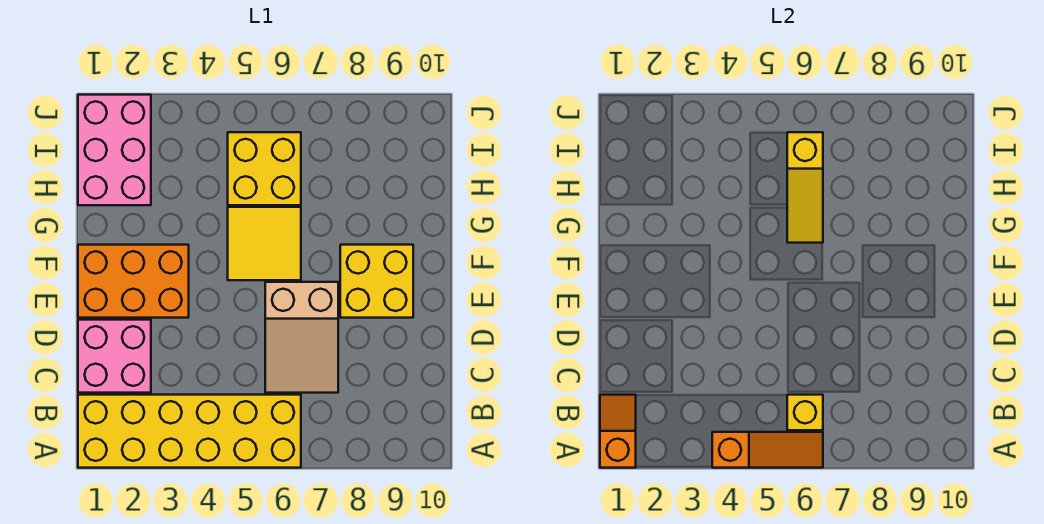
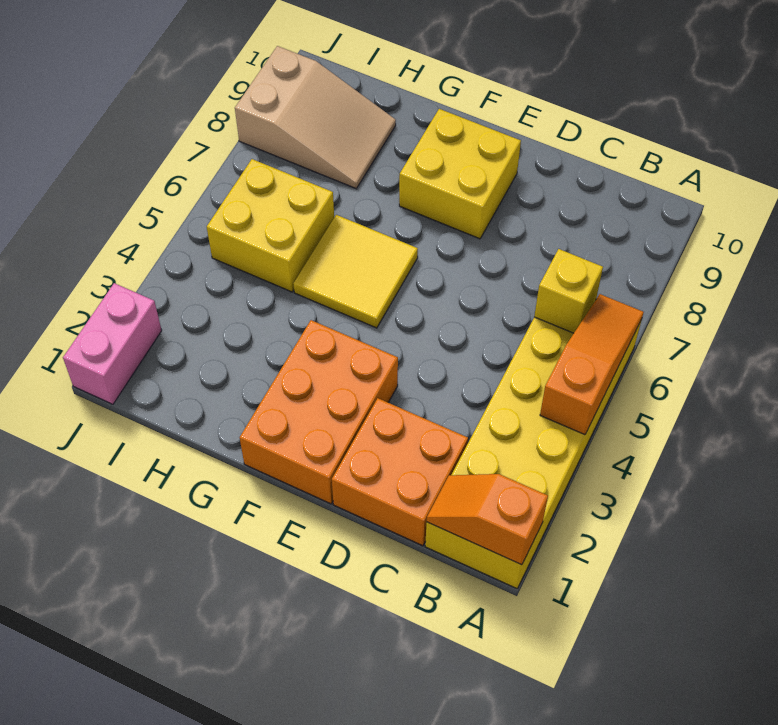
pink brick C1:D2 level 1 -> orange brick C1:D2 level 1
tan slope C6:E7 level 1 top E -> tan slope H8:J9 level 1 top J
yellow slope G6:I6 level 2 top I -> none
pink brick H1:J2 level 1 -> pink brick J1:J2 level 1

